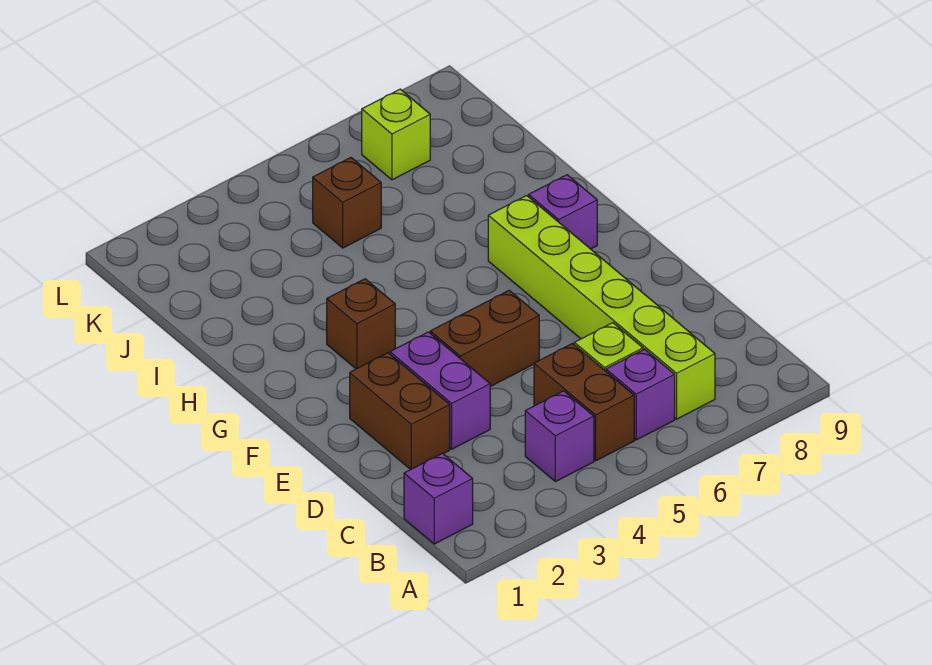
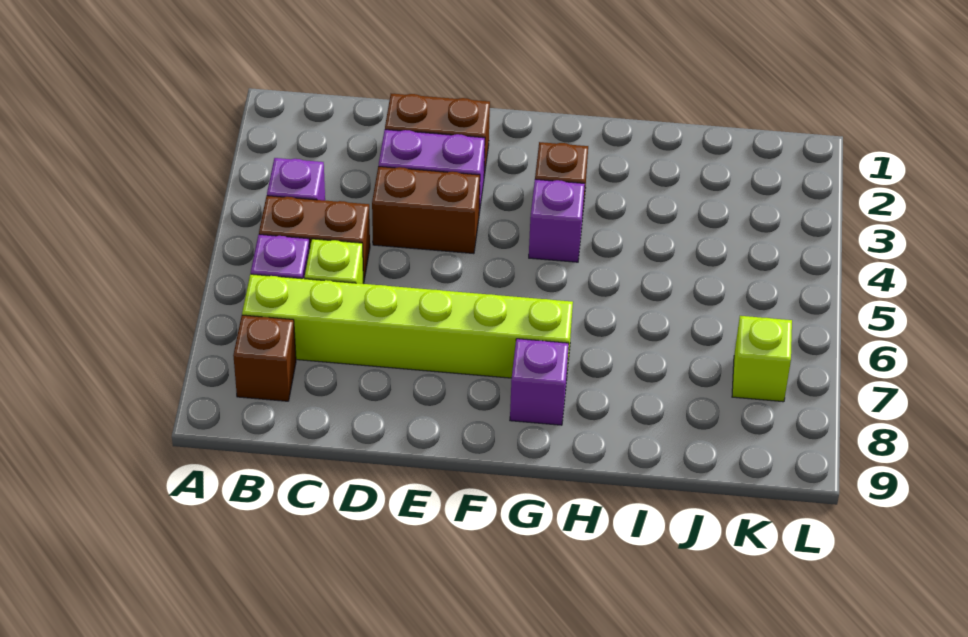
purple brick B1 level 1 -> purple brick G4 level 1
brown brick E4:E5 level 1 -> brown brick D4:E4 level 1
brown brick J5 level 1 -> brown brick B8 level 1

